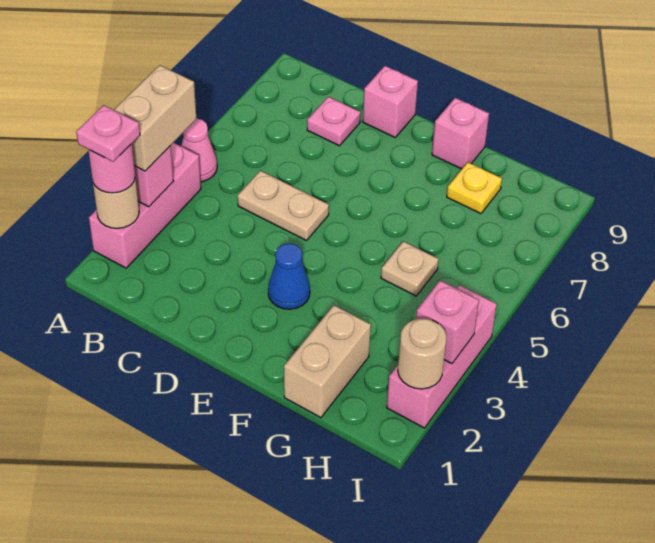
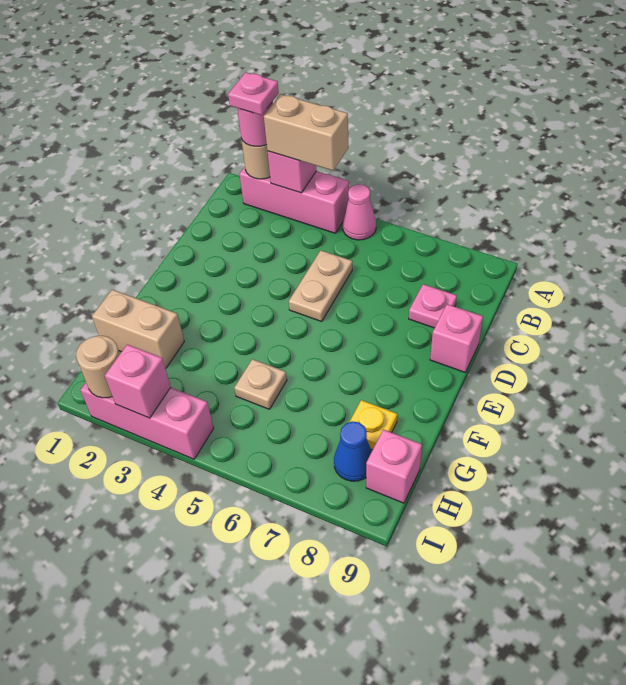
blue cone E3 level 1 -> blue cone H8 level 1
pink brick F9 level 1 -> pink brick H9 level 1

